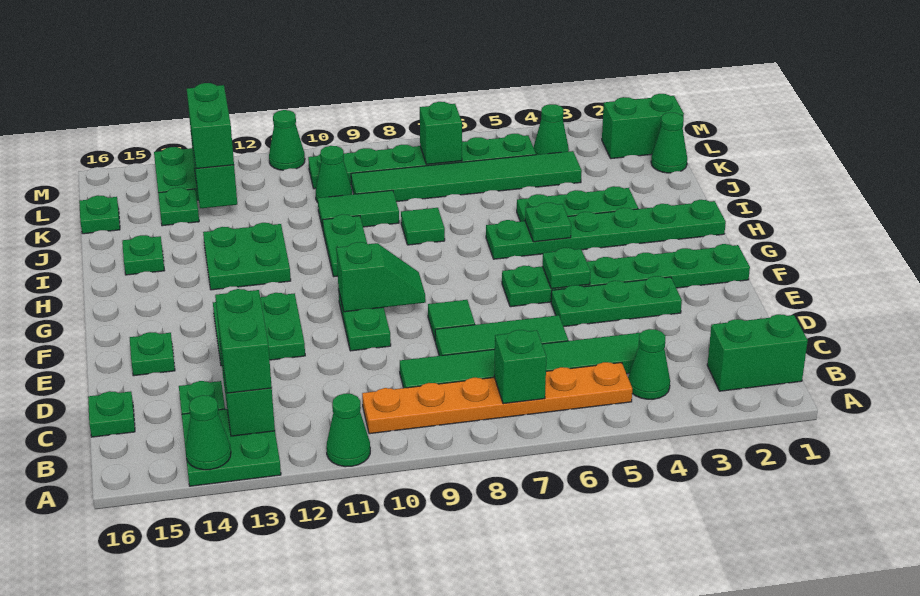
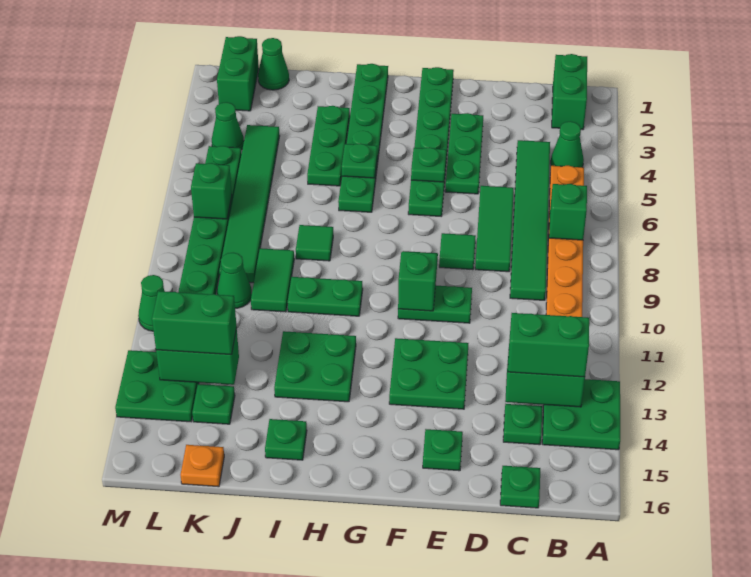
green cone A11 level 1 -> none
green cone A14 level 2 -> none
green plate K16 level 1 -> orange plate K16 level 1

